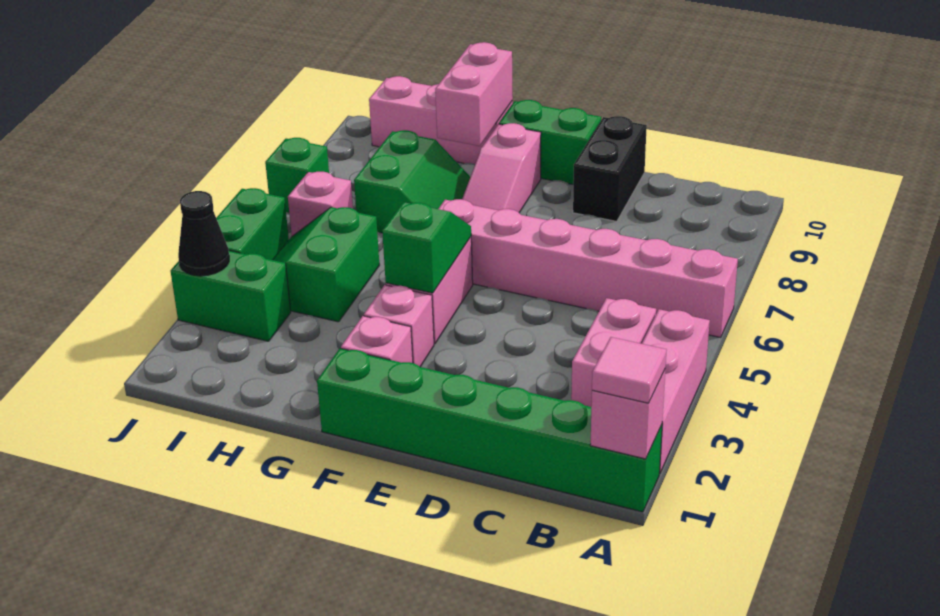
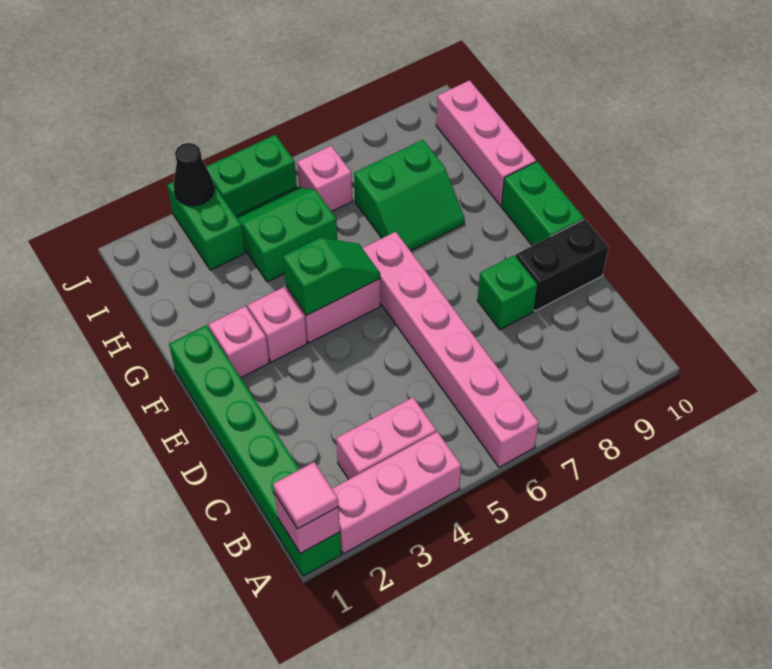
pink slope F7:F9 level 1 top 9 -> none
pink brick G9:G10 level 2 -> none
green brick J7 level 1 -> green brick D8 level 1

